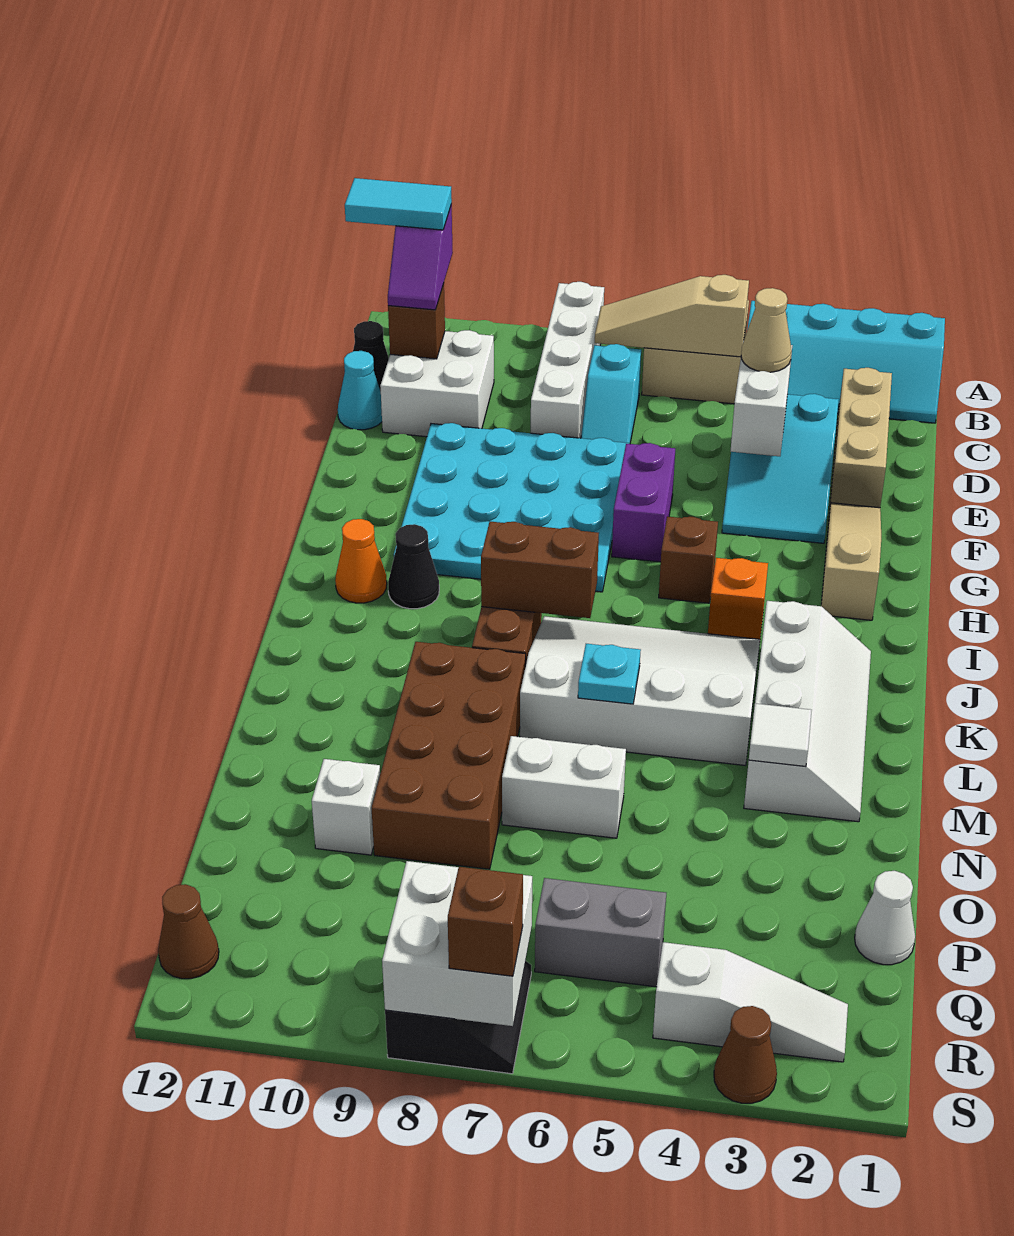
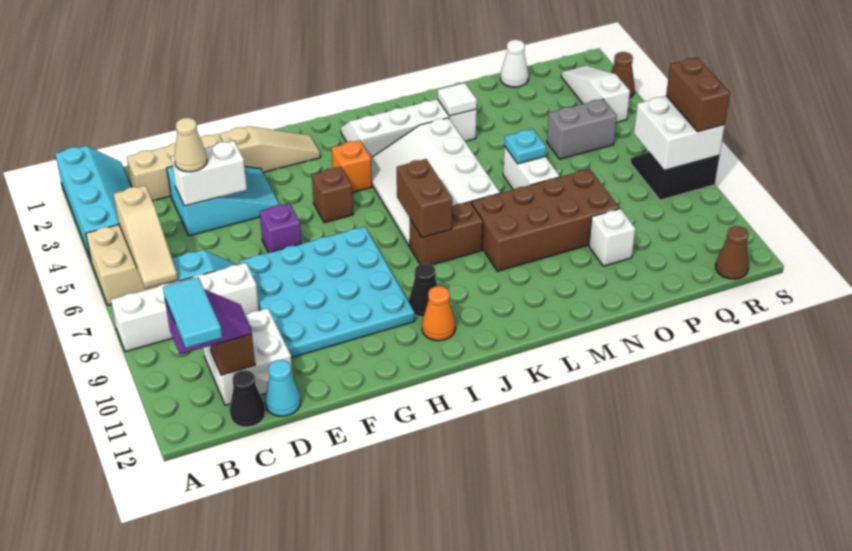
tan slope F2:H2 level 1 top H -> tan slope F2:H2 level 1 top F
purple brick F6:G6 level 1 -> purple brick F6 level 1
cyan plate L6 level 2 -> cyan plate N6 level 2
grey brick Q5:Q6 level 1 -> grey brick P5:Q5 level 1
brown brick S7 level 3 -> brown brick S7:S8 level 3

